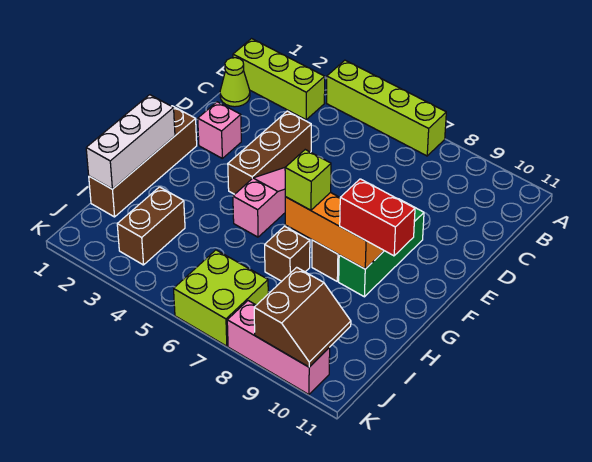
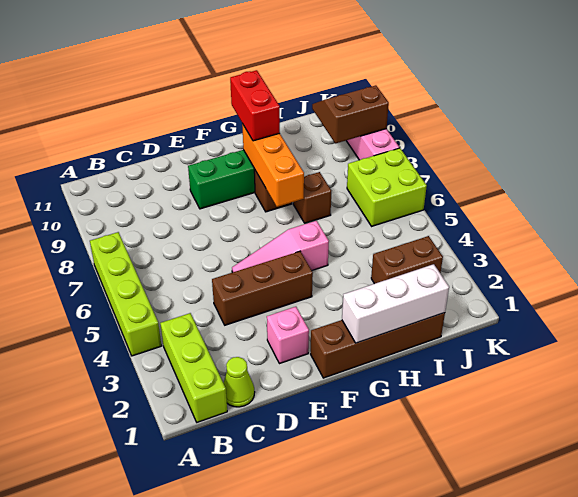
lime brick G7 level 3 -> none

